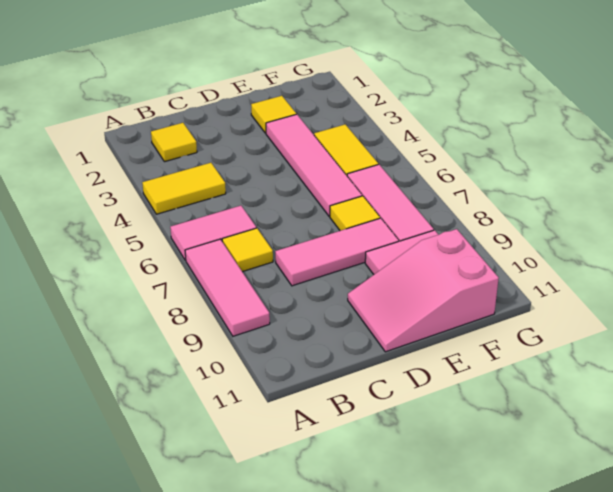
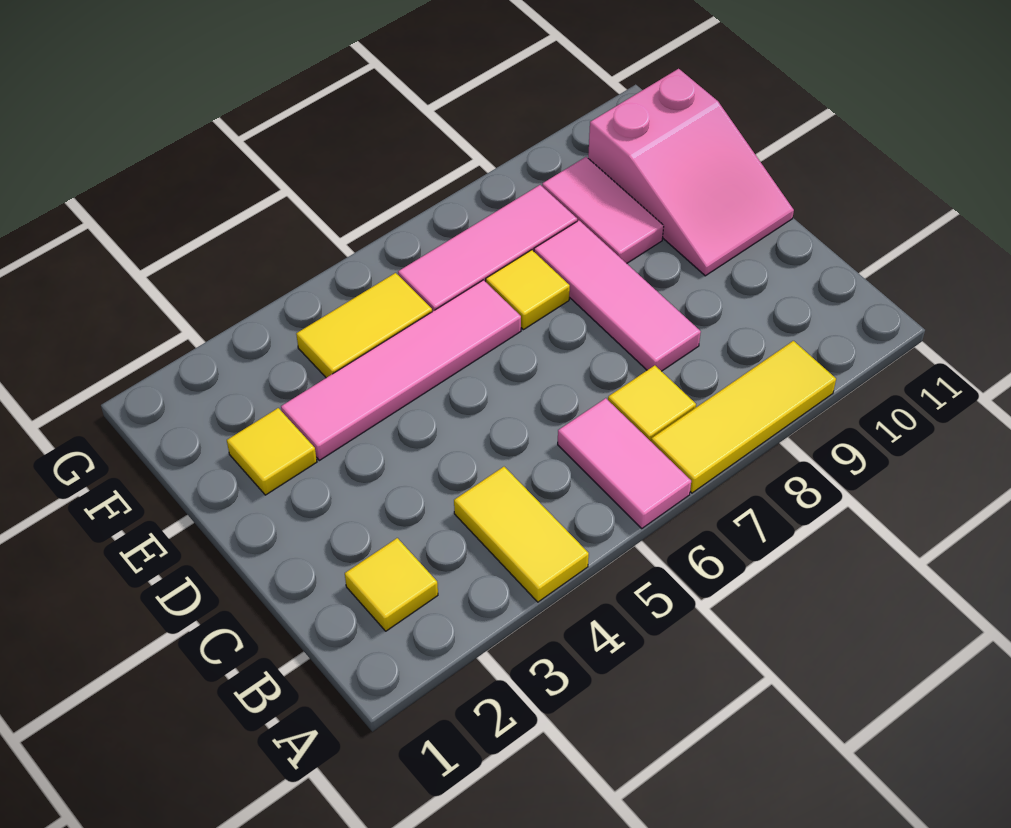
pink tile A7:A9 level 1 -> yellow tile A7:A9 level 1

